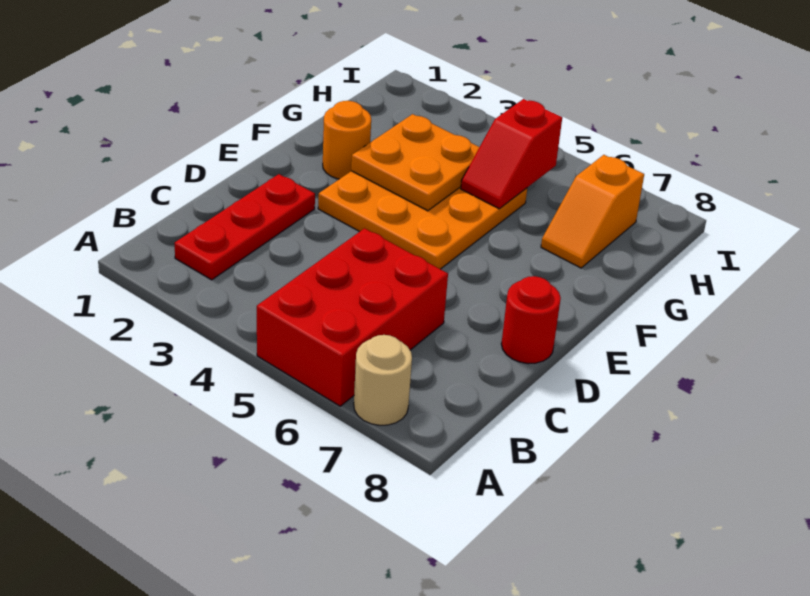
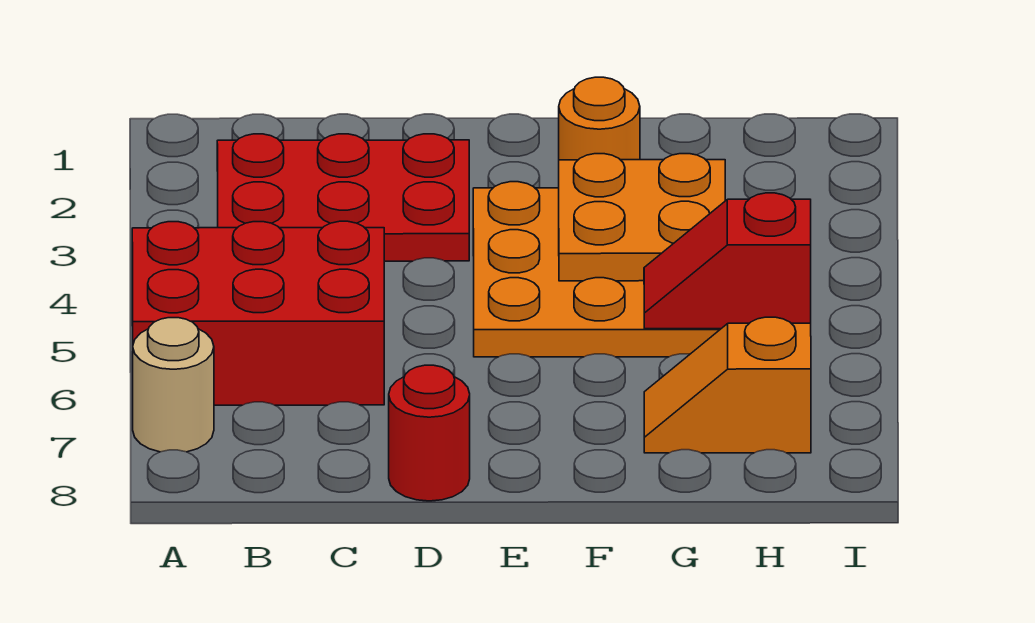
red plate B2:D2 level 1 -> red plate B2:D3 level 1

